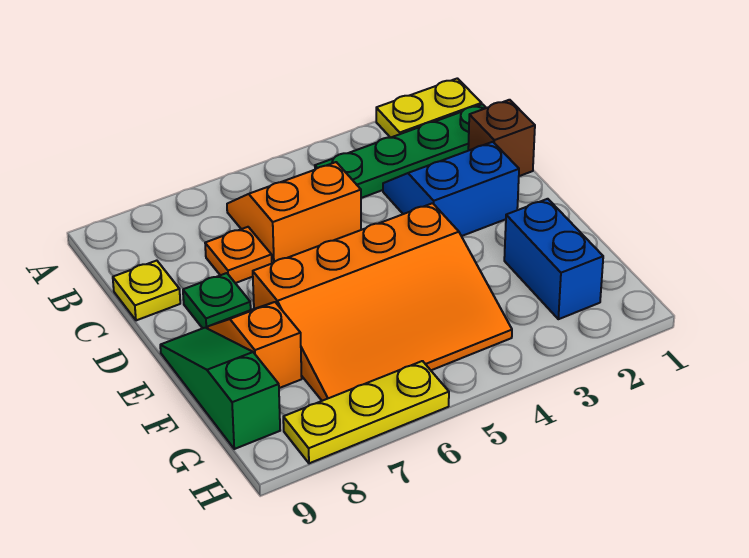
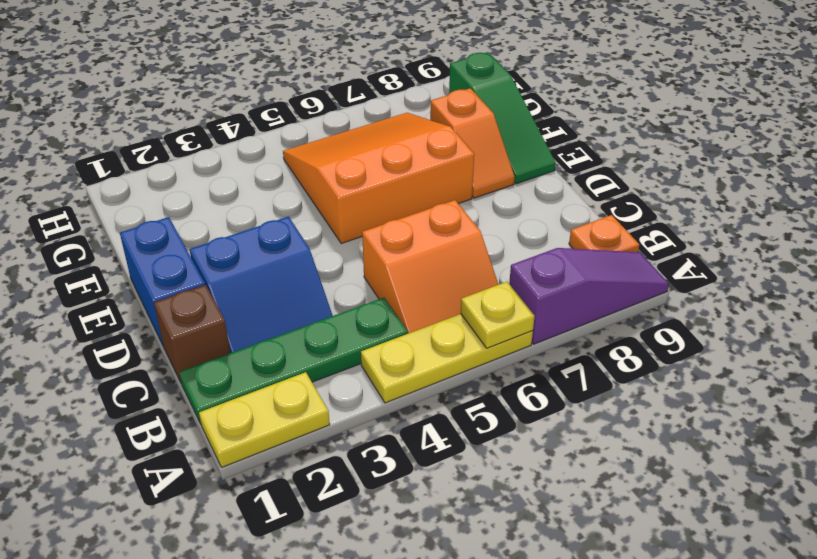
none -> purple slope A7:A9 level 1 top 7
orange plate C7 level 1 -> orange plate B9 level 1
yellow plate C9 level 1 -> yellow plate A6 level 2
green plate D8 level 1 -> none
orange slope E4:G7 level 1 top E -> orange slope E5:G7 level 1 top E
blue brick F2:G2 level 1 -> blue brick D1:E1 level 1
yellow plate H6:H8 level 1 -> yellow plate A4:A6 level 1

